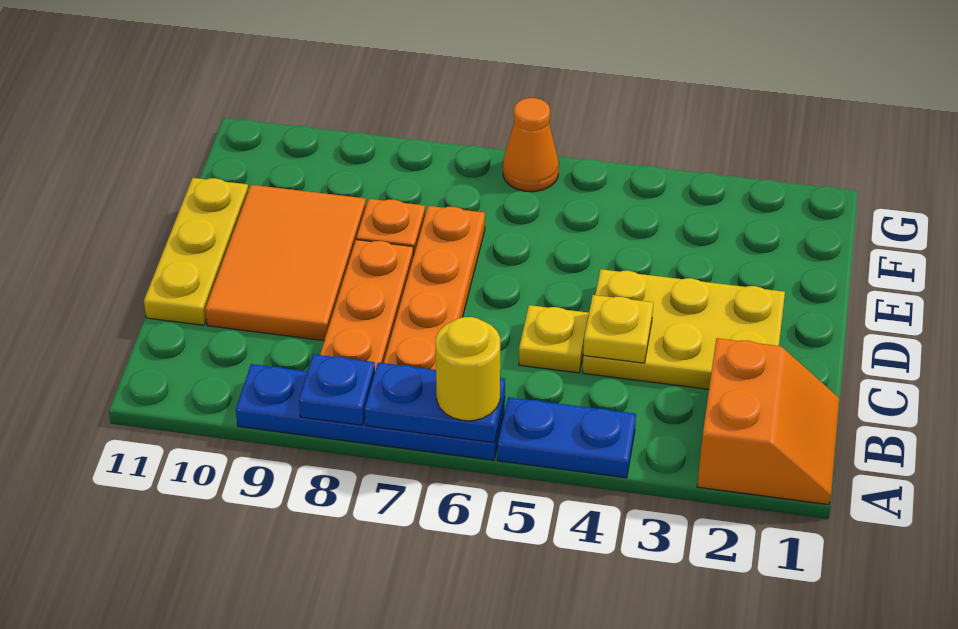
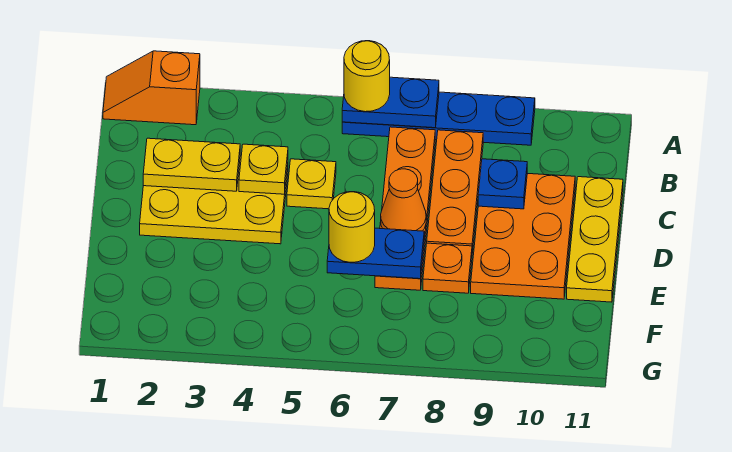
orange slope A1:B2 level 1 top 2 -> orange slope A1:A2 level 1 top 2
blue plate A4:A5 level 1 -> blue plate E6:E7 level 2
blue plate A8 level 2 -> blue plate C9 level 2
none -> yellow plate C2:C3 level 2
orange tile C9:E10 level 1 -> orange plate C9:E10 level 1
none -> yellow round brick E6 level 3
orange cone G6 level 1 -> orange cone D7 level 2

